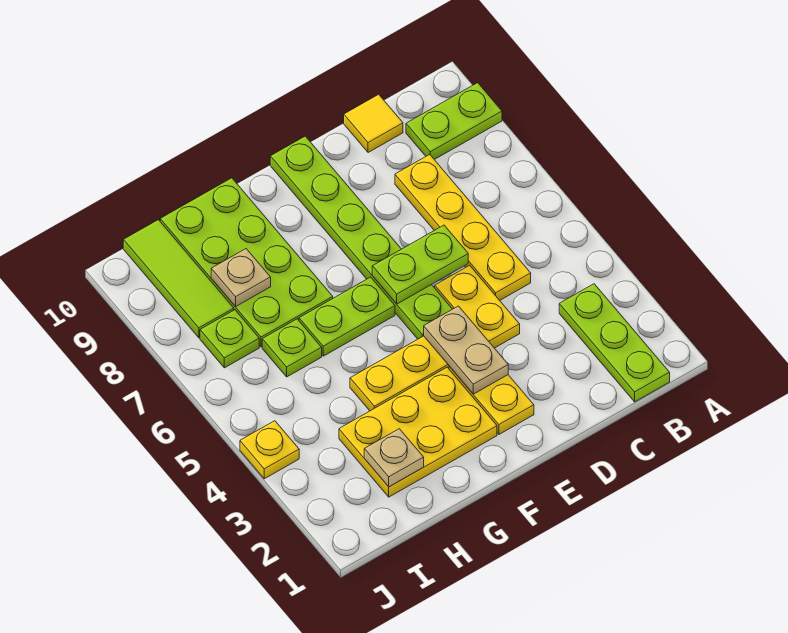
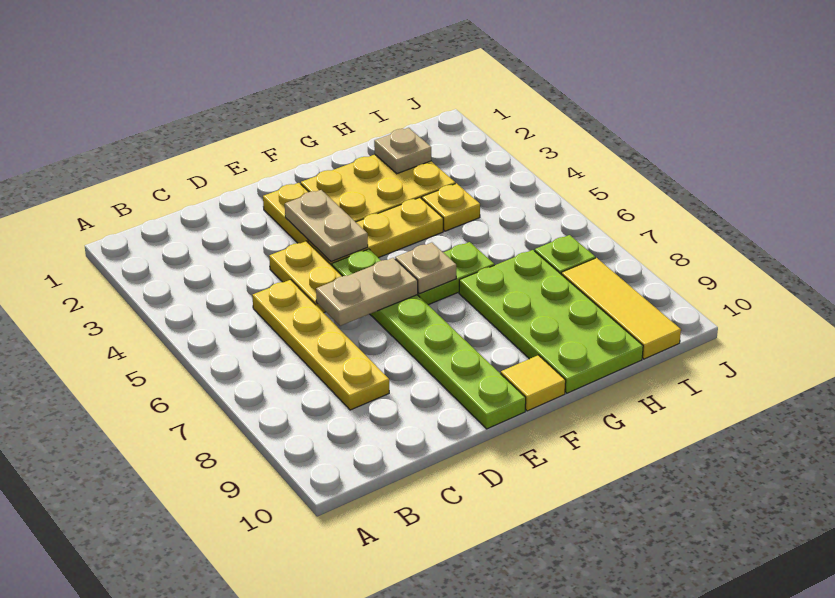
lime plate A9:B9 level 1 -> none
lime plate B1:B3 level 1 -> none
yellow tile C10 level 1 -> yellow tile F10 level 1
lime plate D6:E6 level 2 -> tan plate D6:E6 level 2
lime plate H6 level 1 -> none
tan plate H8 level 2 -> tan plate F6 level 2
lime tile I8:I10 level 1 -> yellow tile I8:I10 level 1
yellow plate J4 level 1 -> yellow plate H4 level 1

